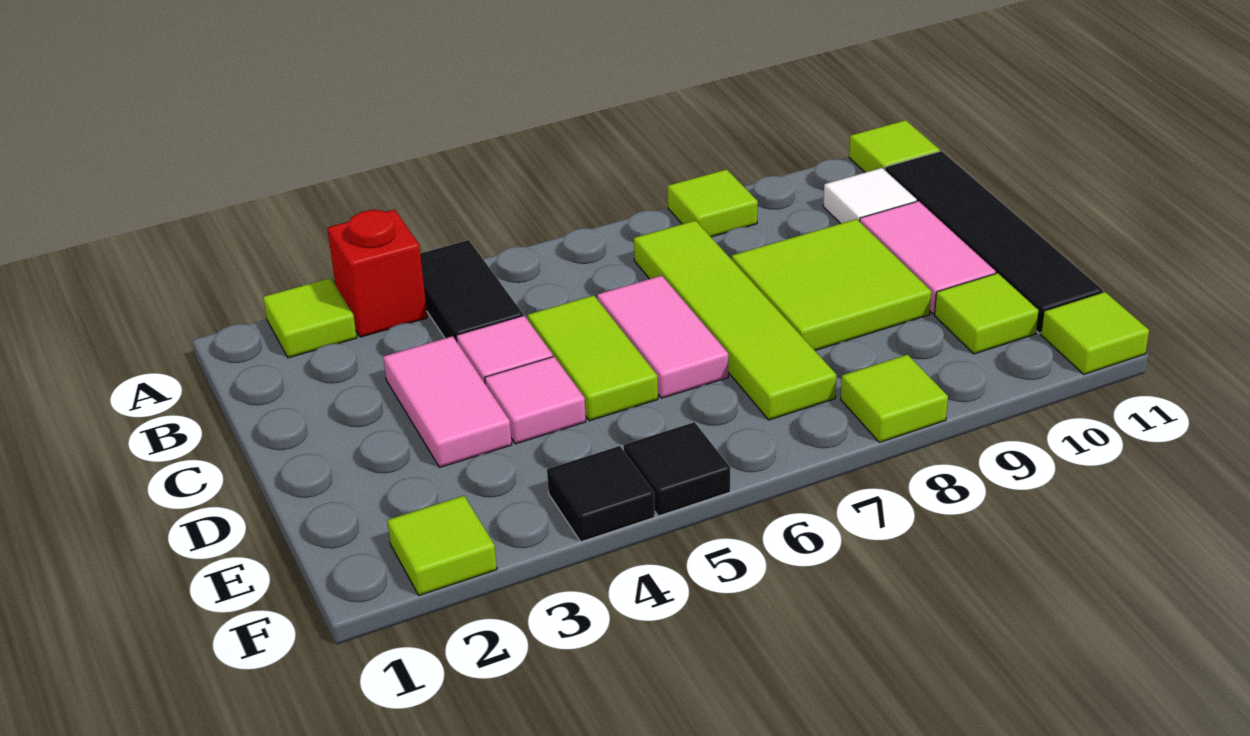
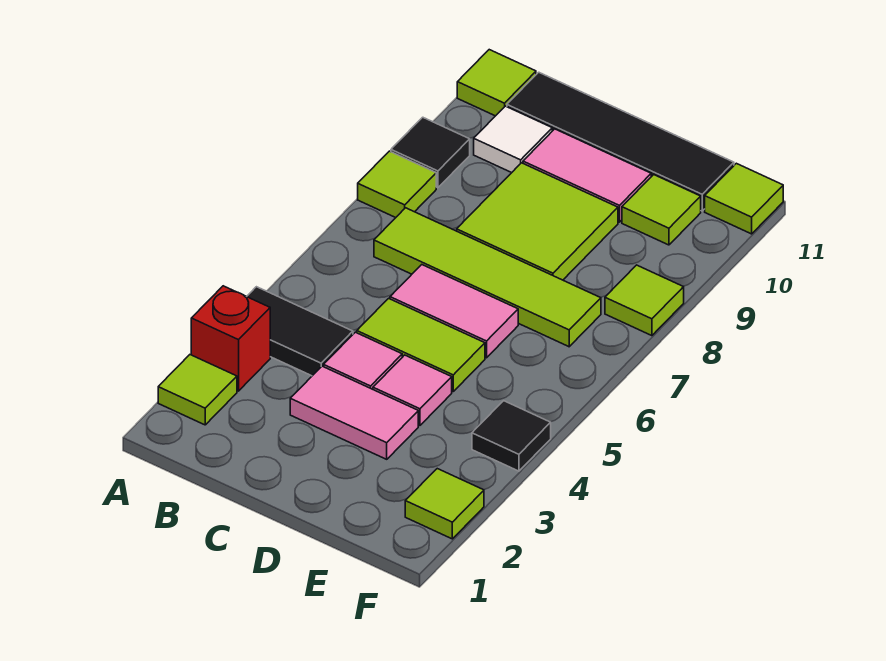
black tile F5 level 1 -> black tile A9 level 1

